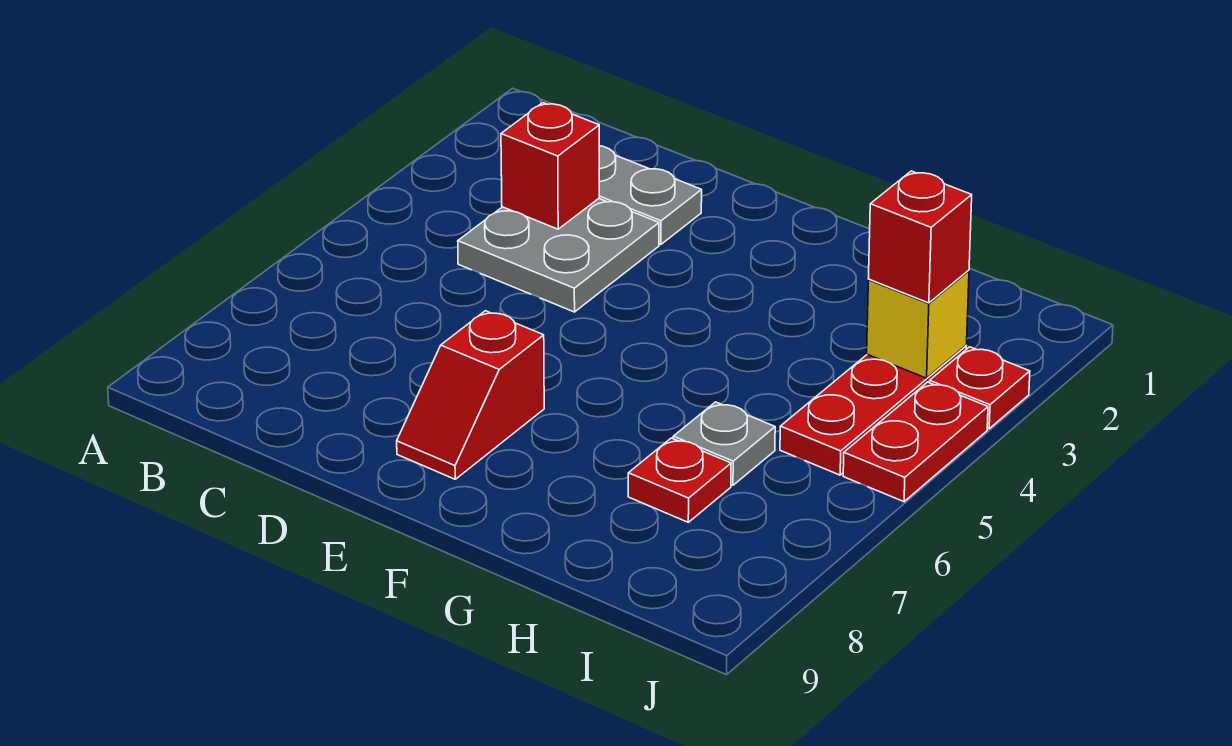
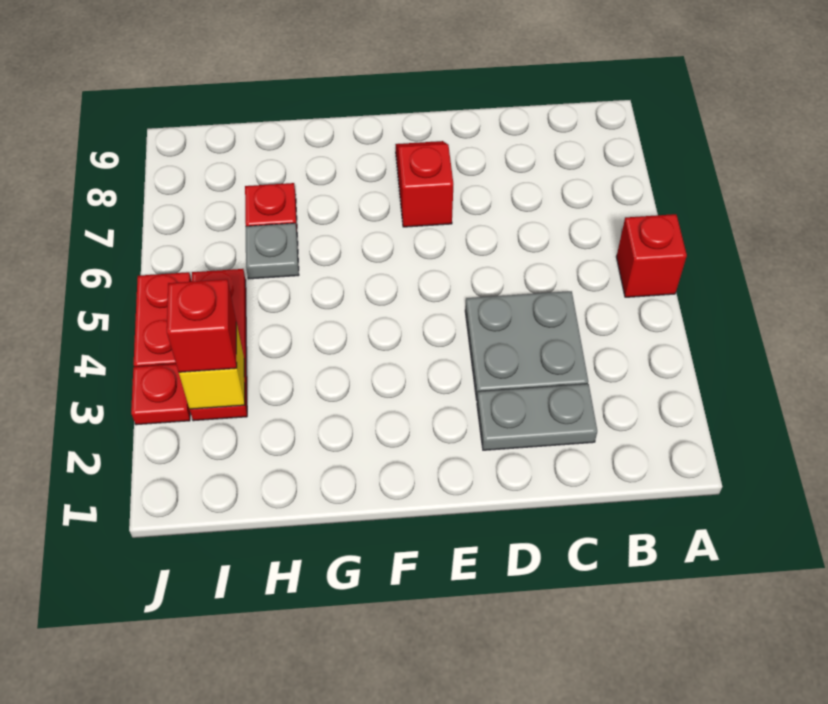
red brick C3 level 2 -> red brick A5 level 1

